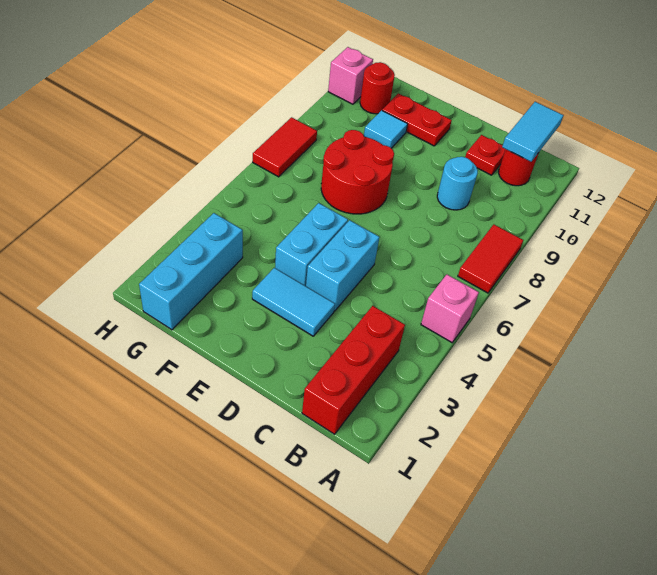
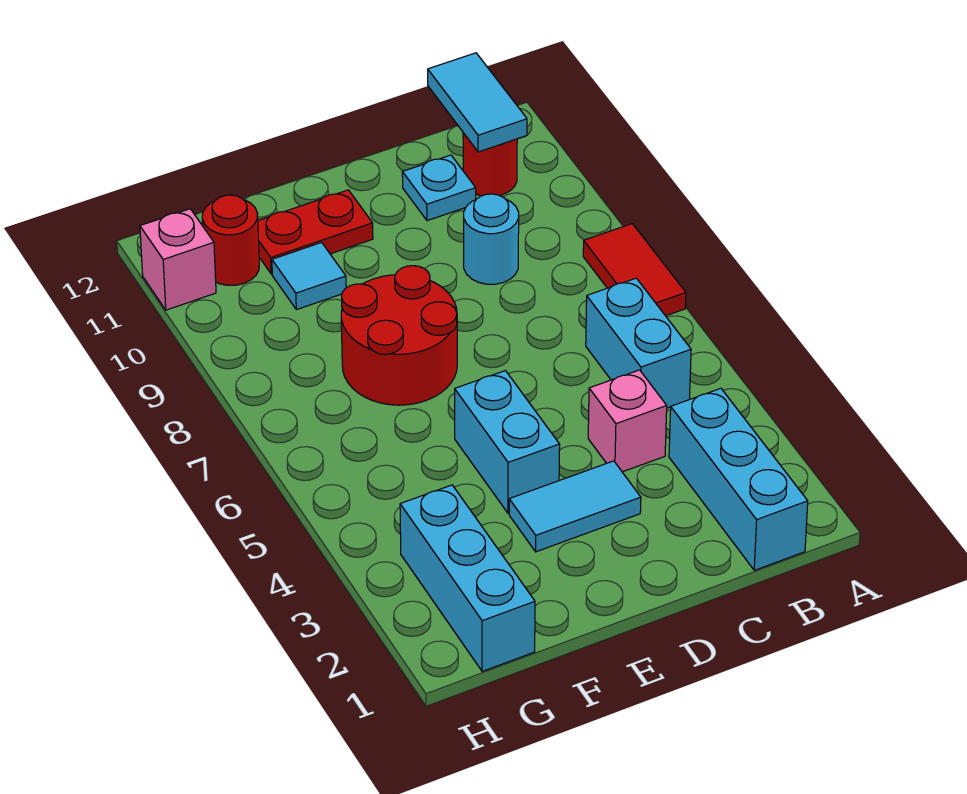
pink brick A5 level 1 -> pink brick C4 level 1
red brick B1:B3 level 1 -> cyan brick B1:B3 level 1
red plate C11 level 1 -> cyan plate C11 level 1
cyan brick D4:D5 level 1 -> cyan brick B5:B6 level 1
red tile H7:H8 level 1 -> none

